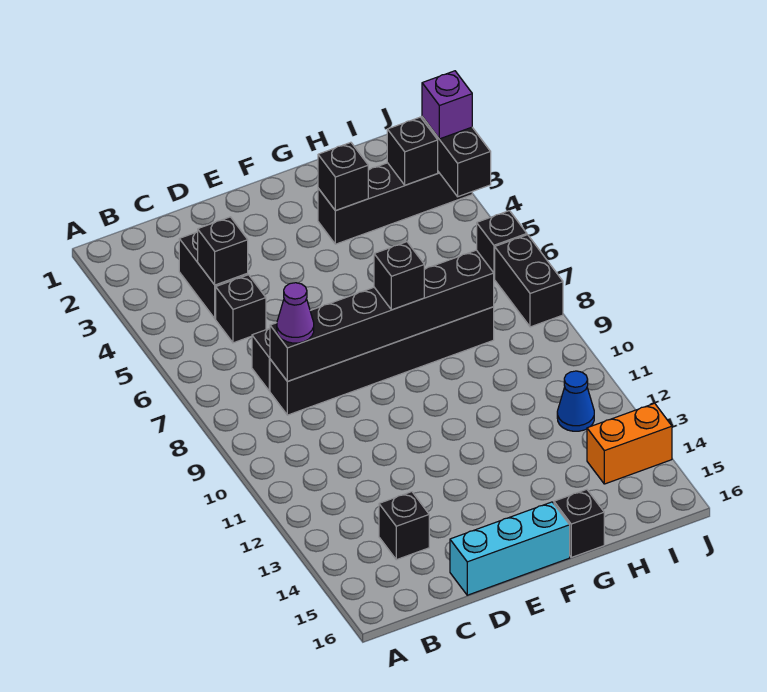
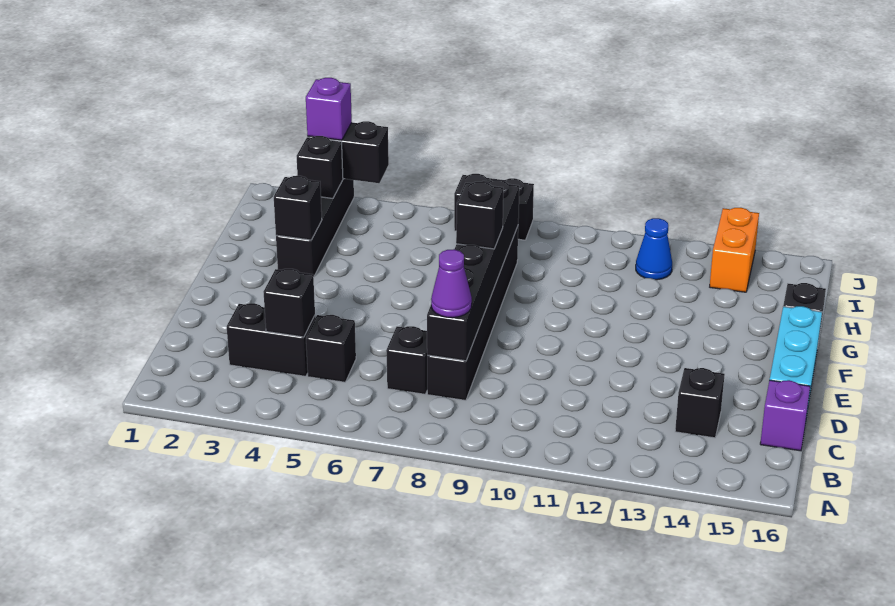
none -> purple brick C16 level 1
black brick J6 level 1 -> none

